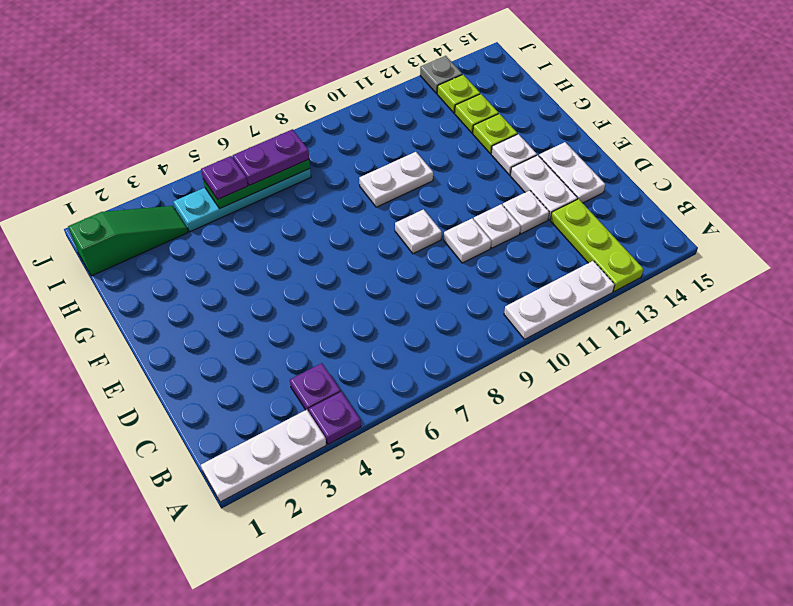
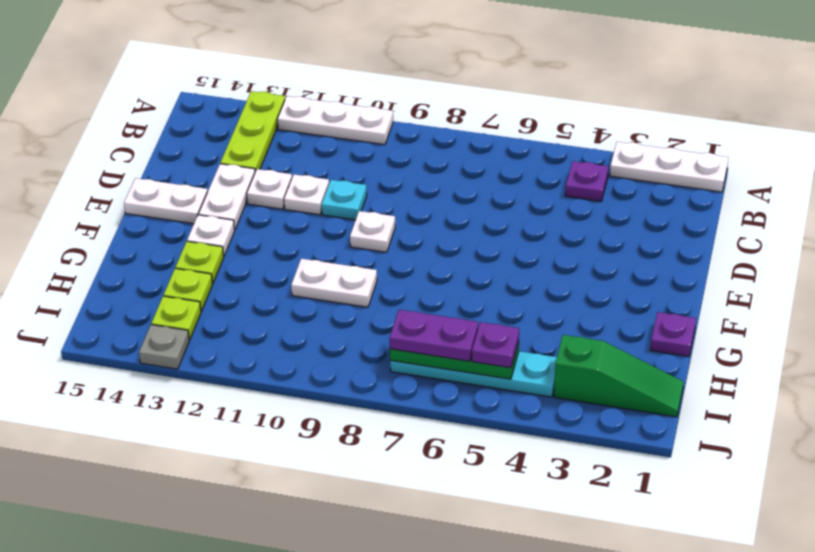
purple plate A4 level 1 -> purple plate G1 level 1
white plate D10 level 1 -> cyan plate D10 level 1
white plate D14:E14 level 1 -> white plate E14:E15 level 1
green slope I1:I3 level 1 top 1 -> green slope I1:I3 level 1 top 3

